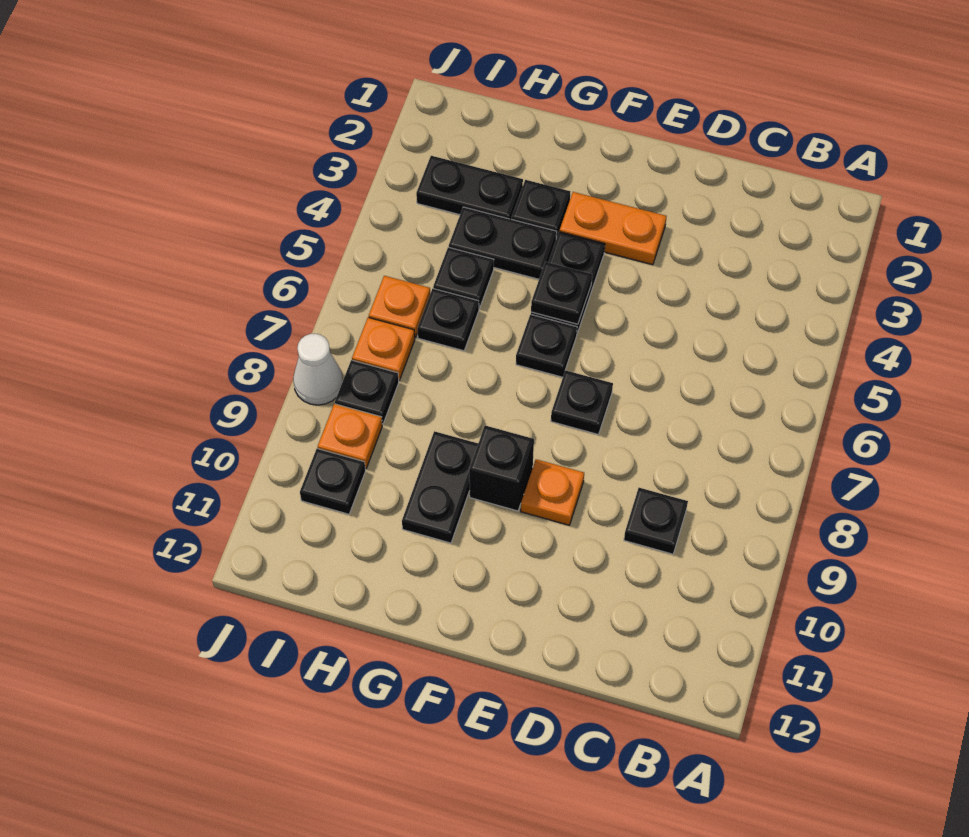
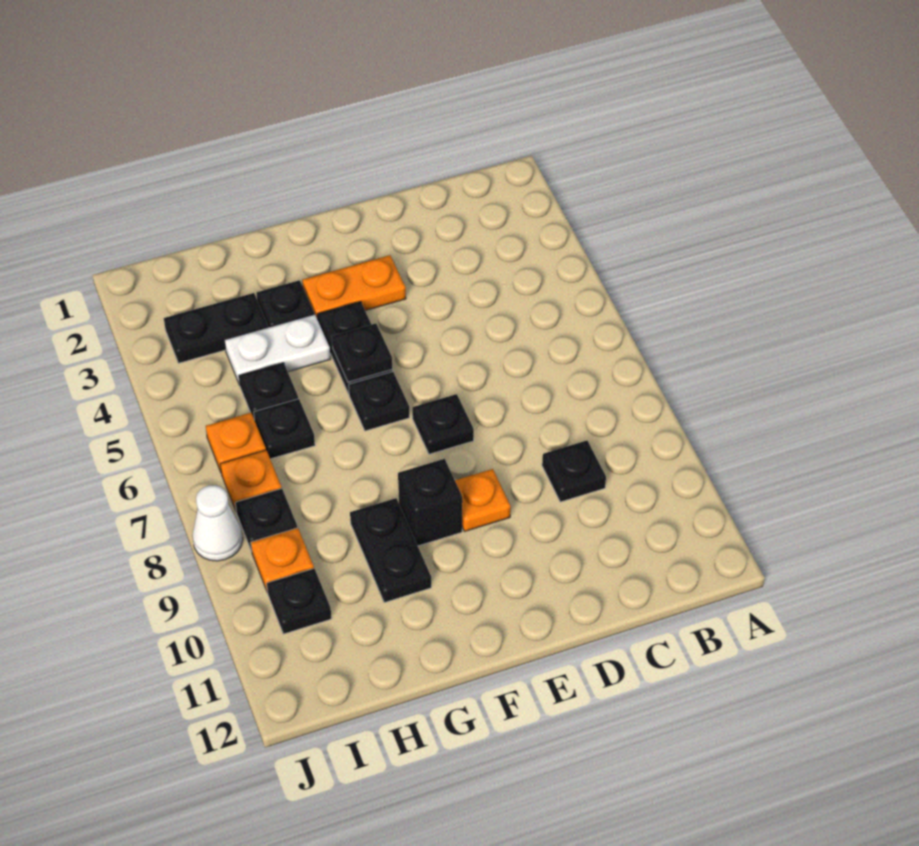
black plate G4:H4 level 1 -> white plate G4:H4 level 1

